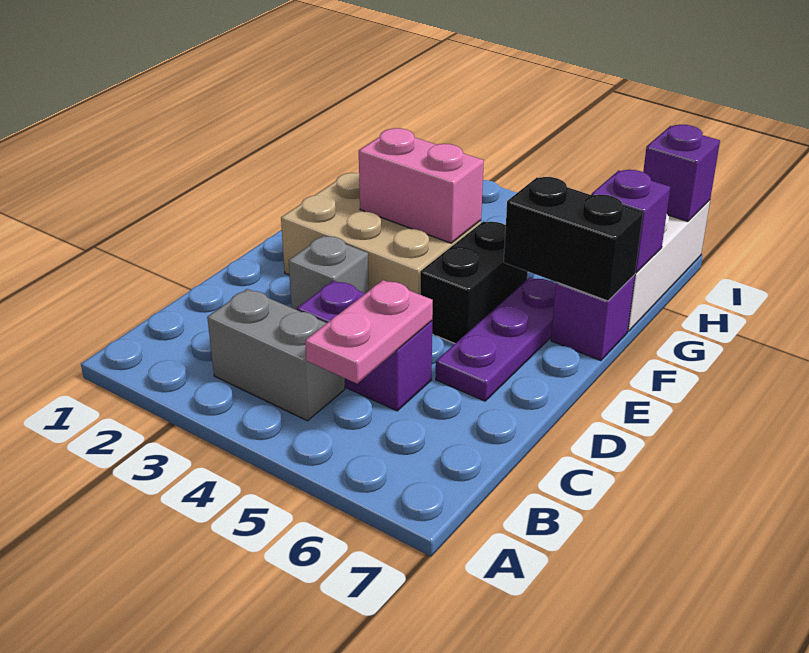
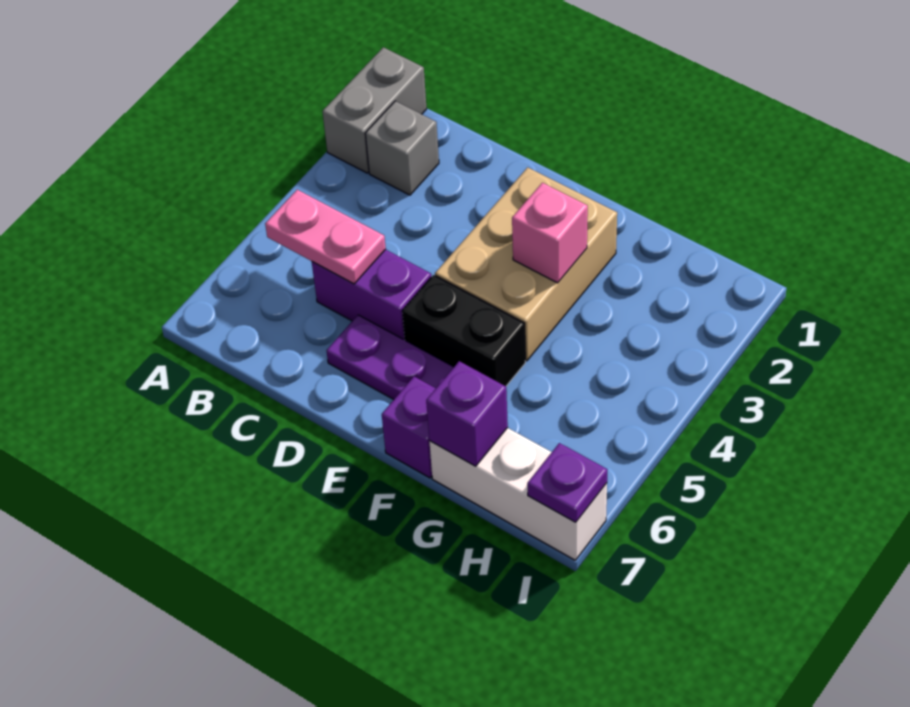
grey brick B3:B4 level 1 -> grey brick A1:A2 level 1
purple brick C4:C5 level 1 -> purple brick C5:D5 level 1
grey brick D3 level 1 -> grey brick B2 level 1
pink brick F3:F4 level 2 -> pink brick F3 level 2
black brick F6:F7 level 2 -> none
purple brick I7 level 2 -> purple plate I7 level 2

